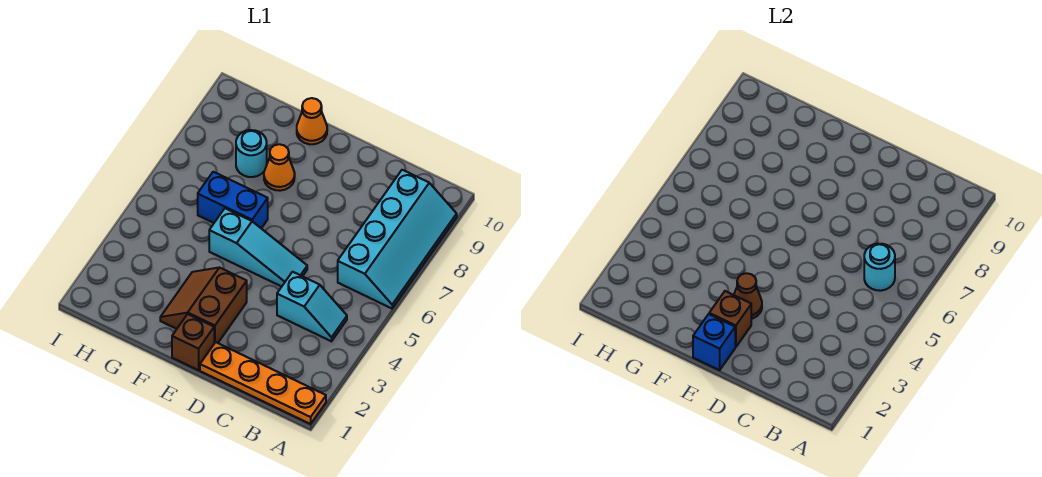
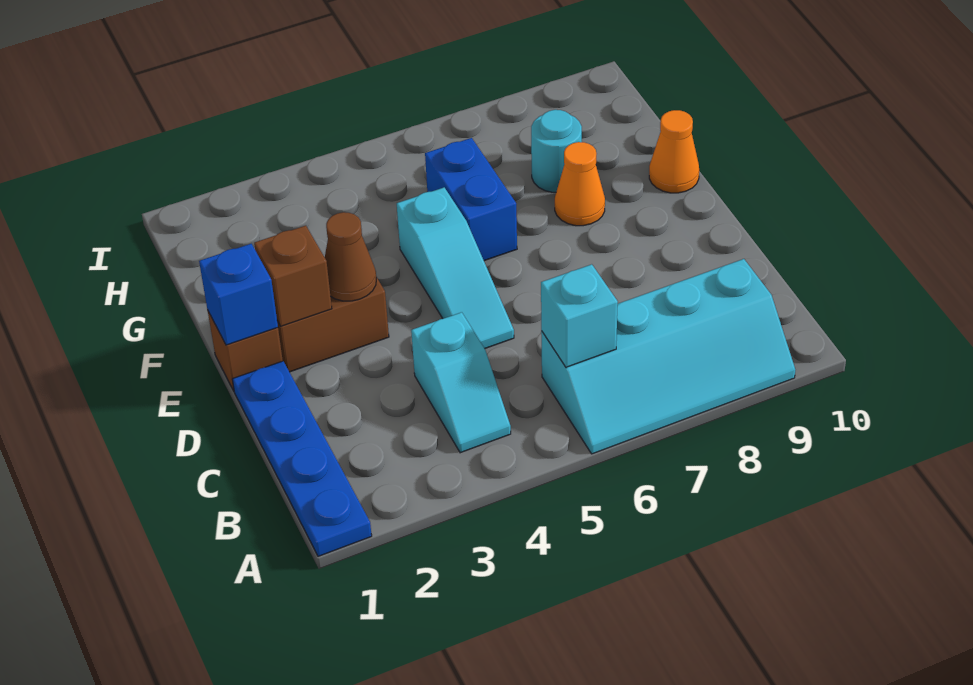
orange plate A1:D1 level 1 -> blue plate A1:D1 level 1
cyan round brick B6 level 2 -> cyan brick B6 level 2

